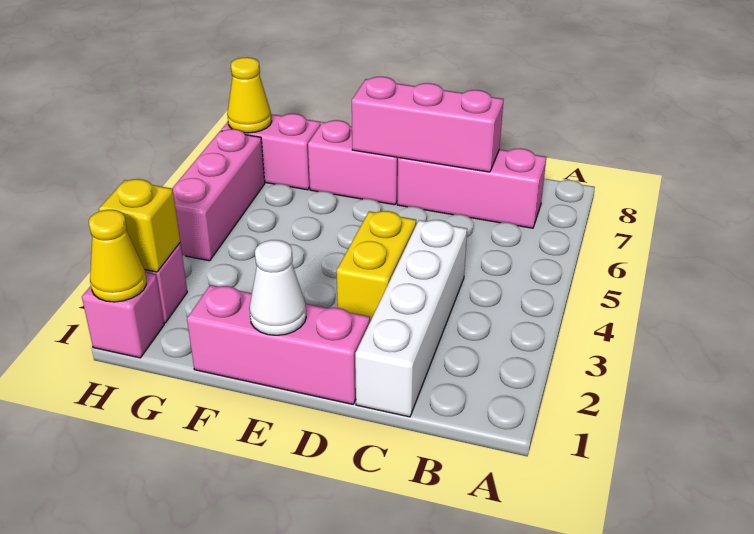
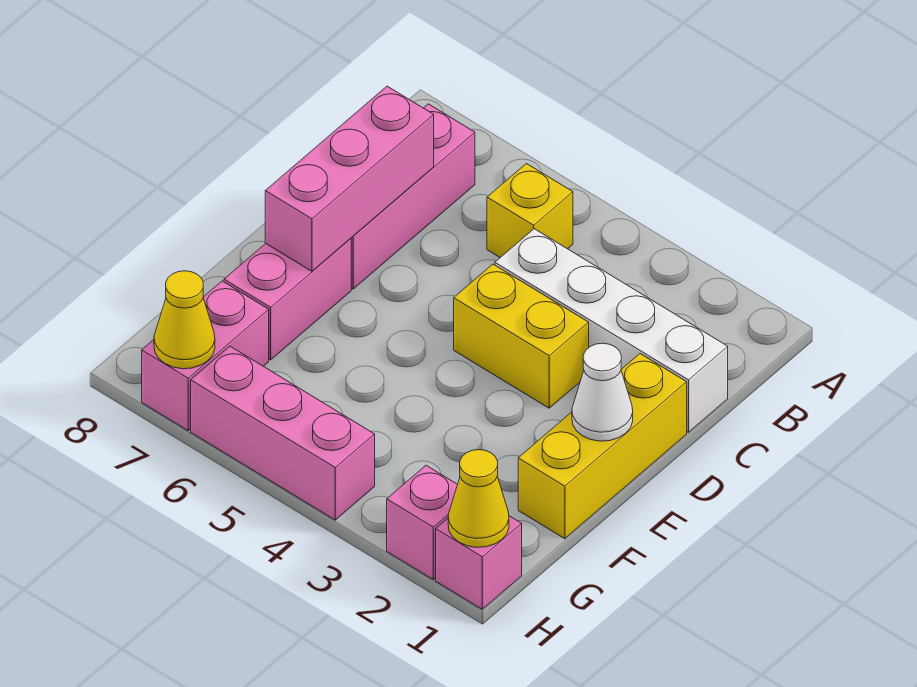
pink brick D1:F1 level 1 -> yellow brick D1:F1 level 1
yellow brick H2 level 2 -> yellow brick B5 level 1

